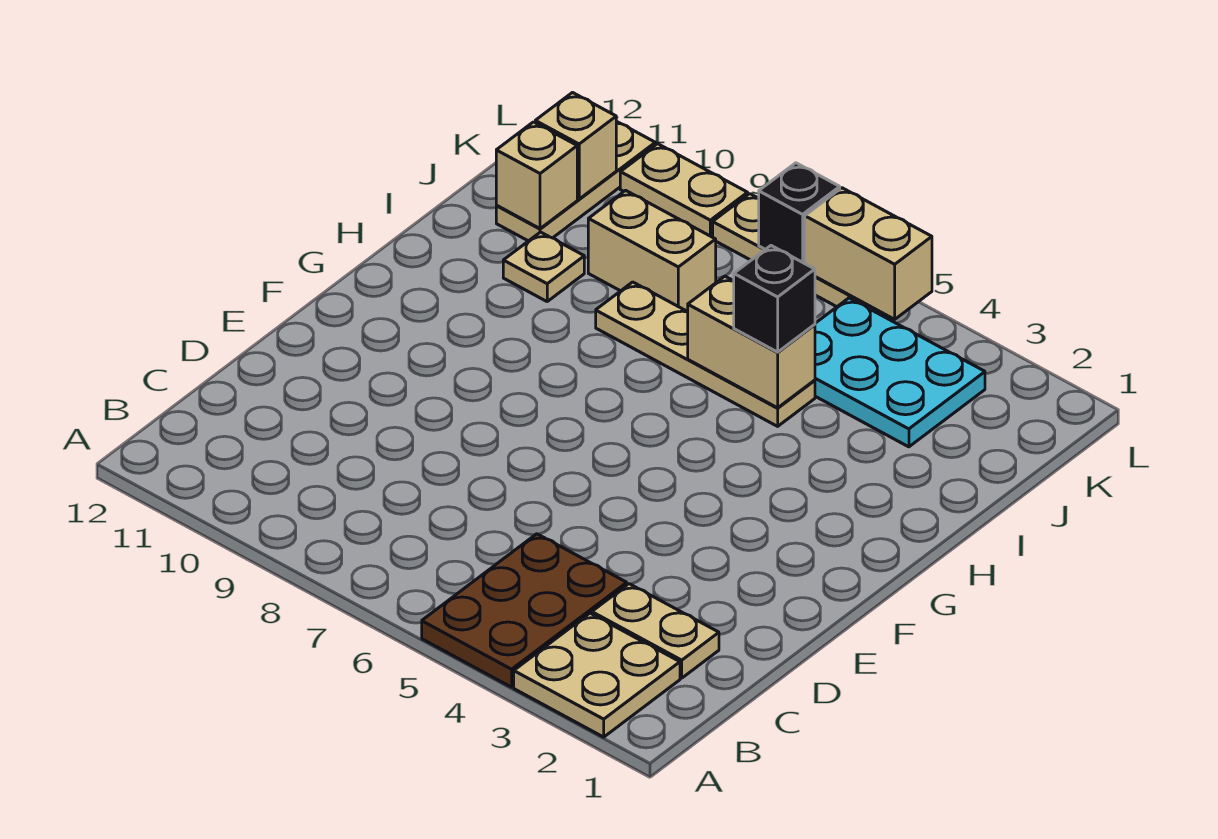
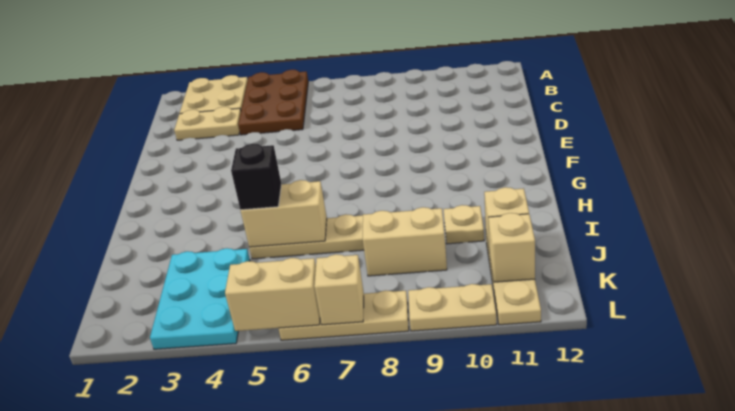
cyan plate J3:K5 level 1 -> cyan plate J3:L4 level 1
black brick L7 level 2 -> tan brick L7 level 2

